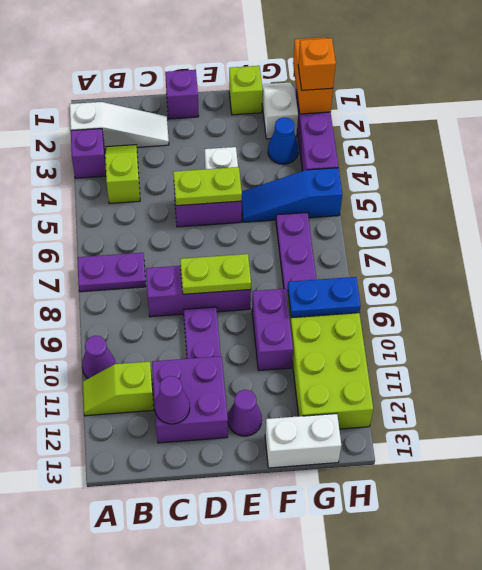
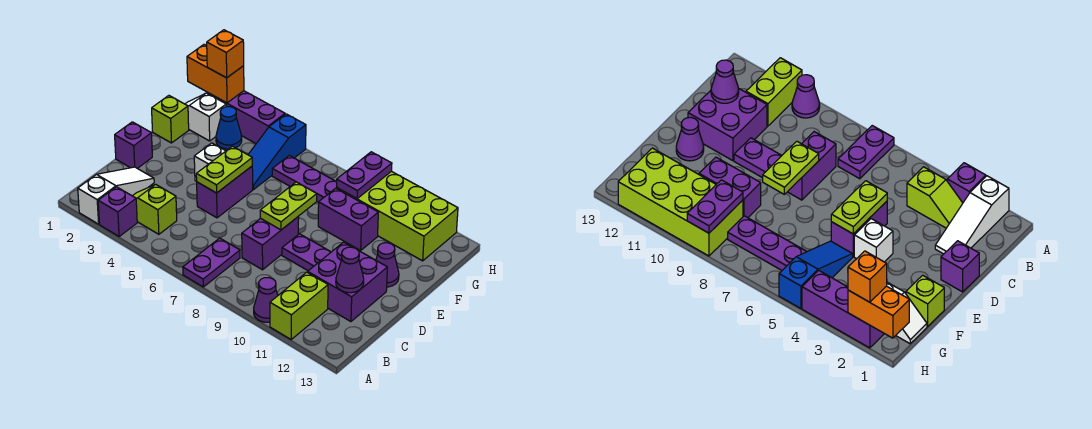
lime slope A11:B11 level 1 top B -> lime brick A11:B11 level 1
purple brick C8:E8 level 1 -> purple brick C8:D8 level 1
white brick F13:G13 level 1 -> none
blue plate G9:H9 level 2 -> purple plate G9:H9 level 2

